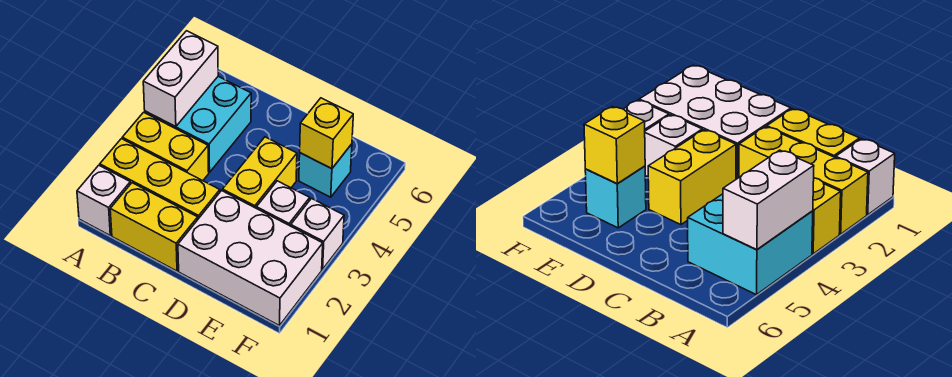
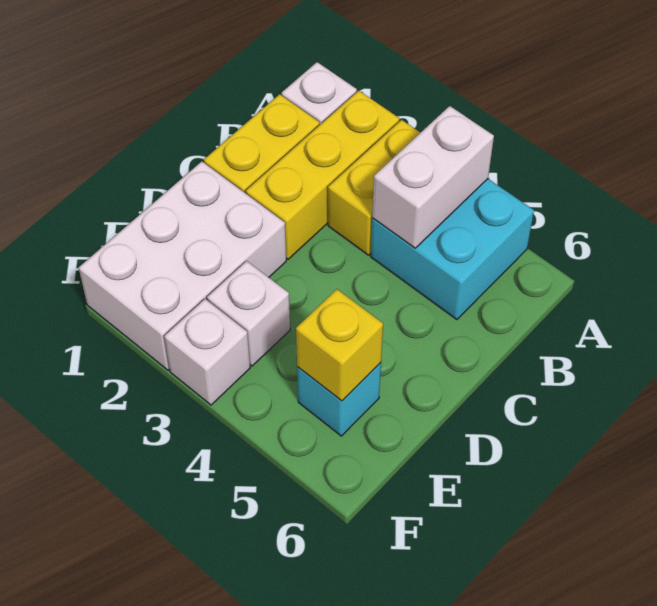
white brick A4:A5 level 2 -> white brick A4:B4 level 2
yellow brick D3:D4 level 1 -> none

